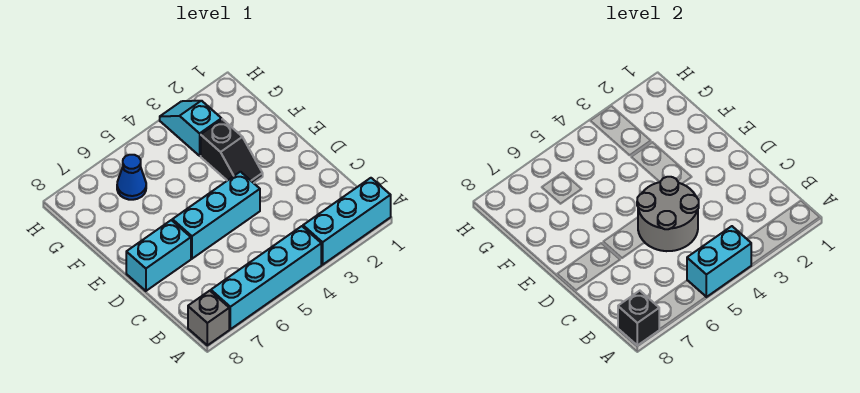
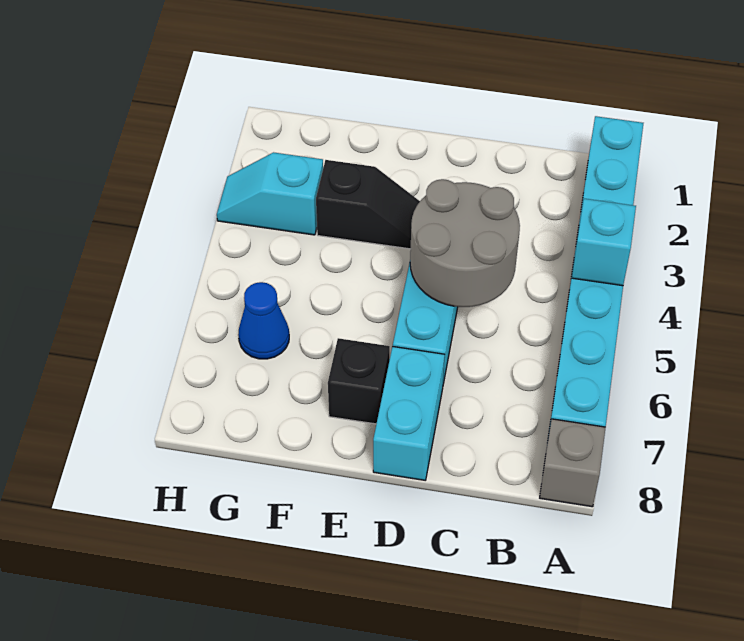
cyan brick A4:A5 level 2 -> cyan brick A4 level 2
black brick A8 level 2 -> black brick E7 level 1

